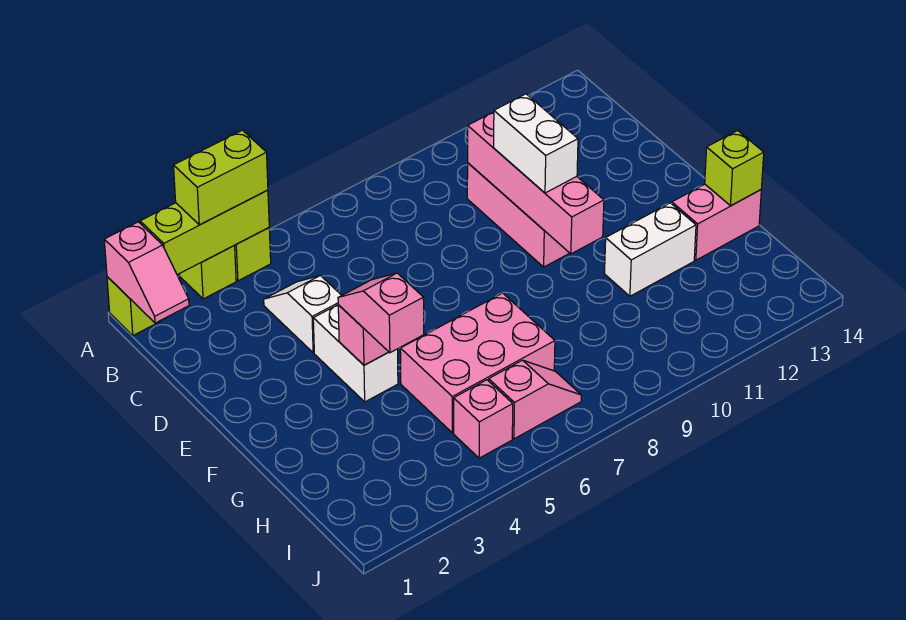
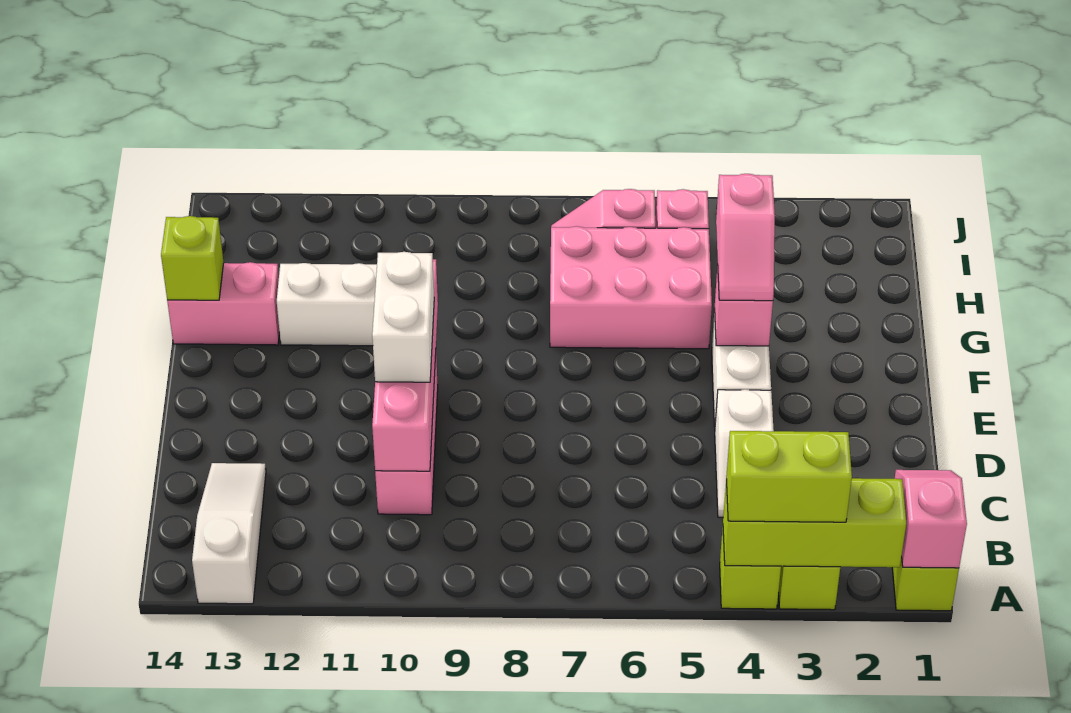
none -> white slope A13:C13 level 1 top A

